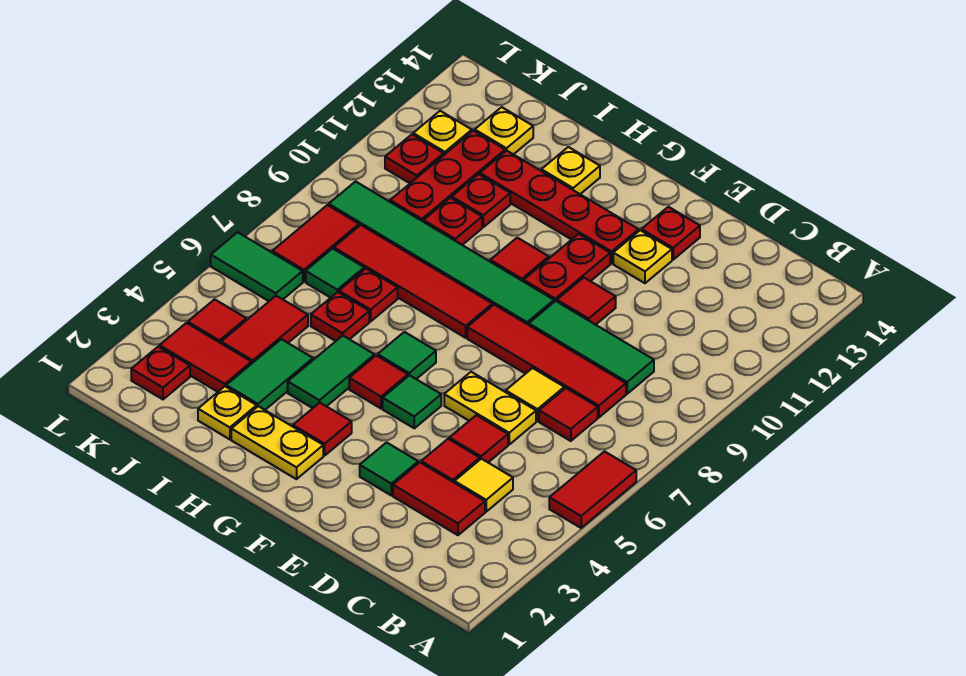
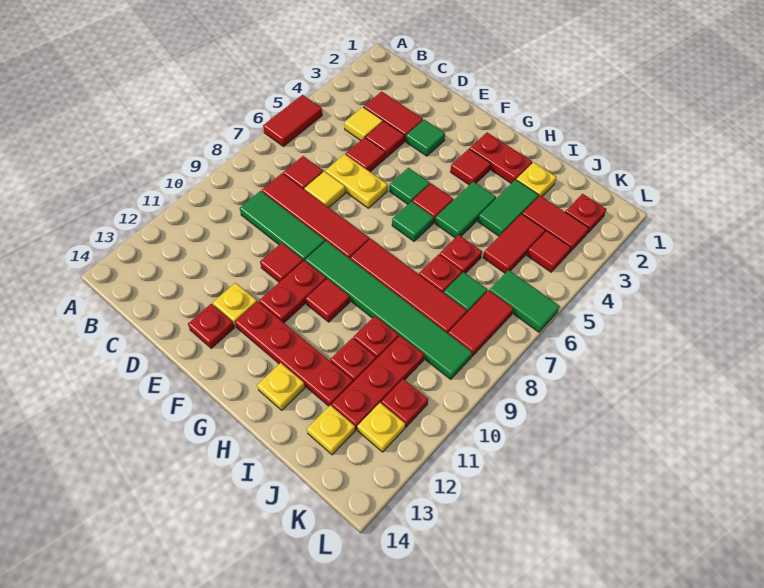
yellow plate G2:H2 level 1 -> red plate G2:H2 level 1

